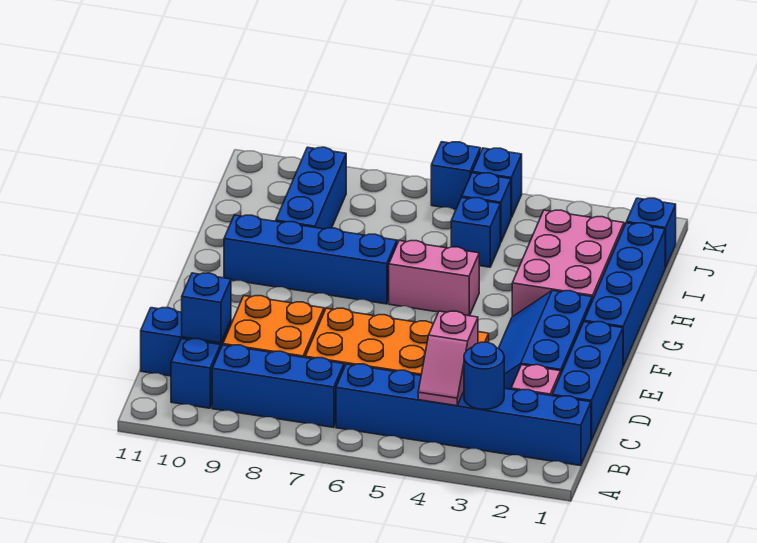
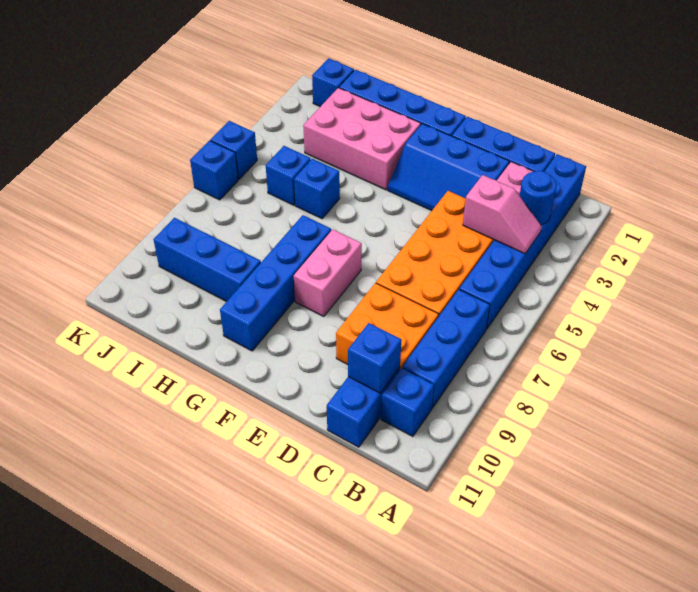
pink brick G5:G6 level 1 -> pink brick F7:F8 level 1
blue brick J5 level 1 -> blue brick H5 level 1

